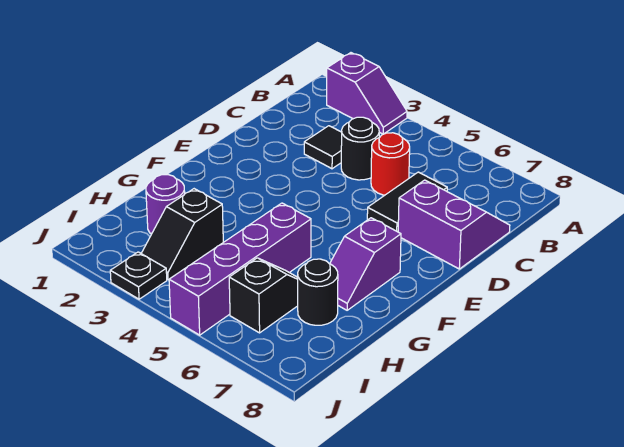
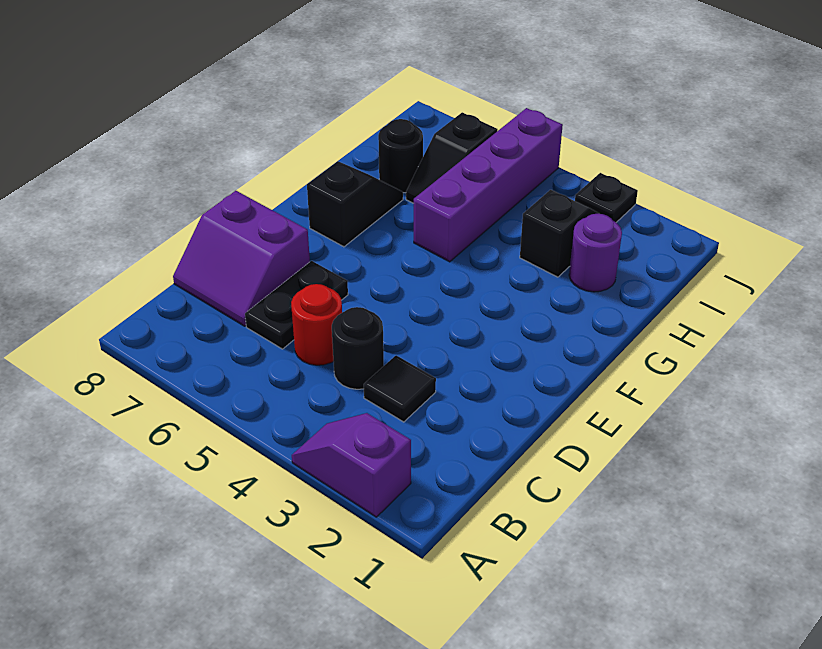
black tile C6:D6 level 1 -> black plate C6:D6 level 1
purple slope F7:G7 level 1 top F -> black slope F7:G7 level 1 top F

